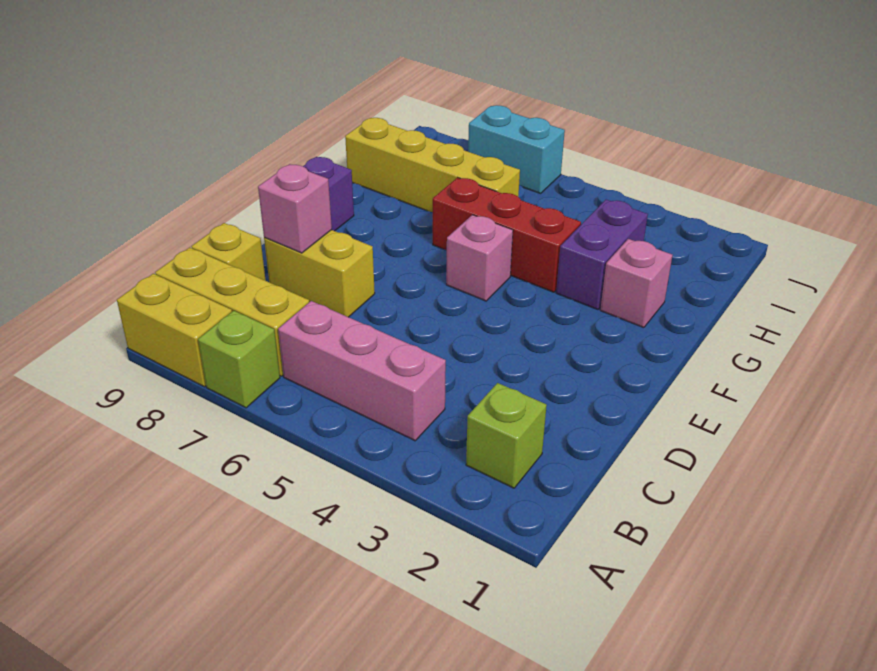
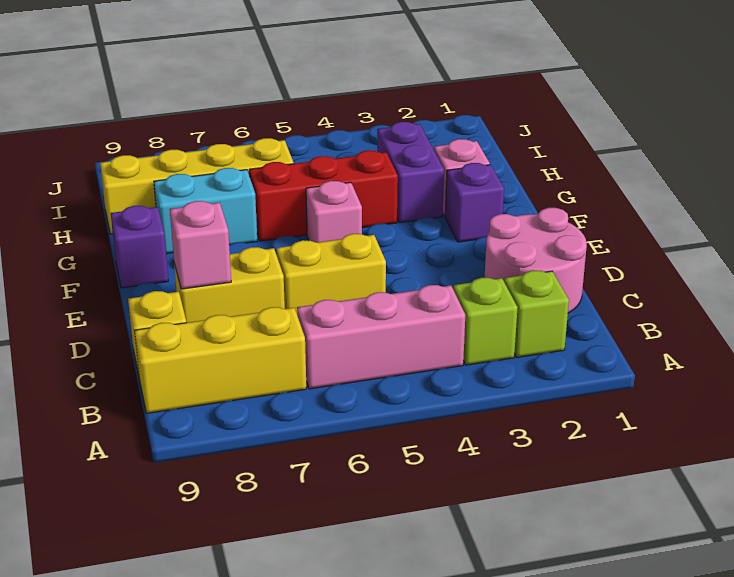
lime brick A7 level 1 -> lime brick B3 level 1
yellow brick A8:A9 level 1 -> yellow brick D5:D6 level 1
none -> pink round brick C1:D2 level 1
none -> purple brick F2 level 1
cyan brick J6:J7 level 1 -> cyan brick G7:G8 level 1

